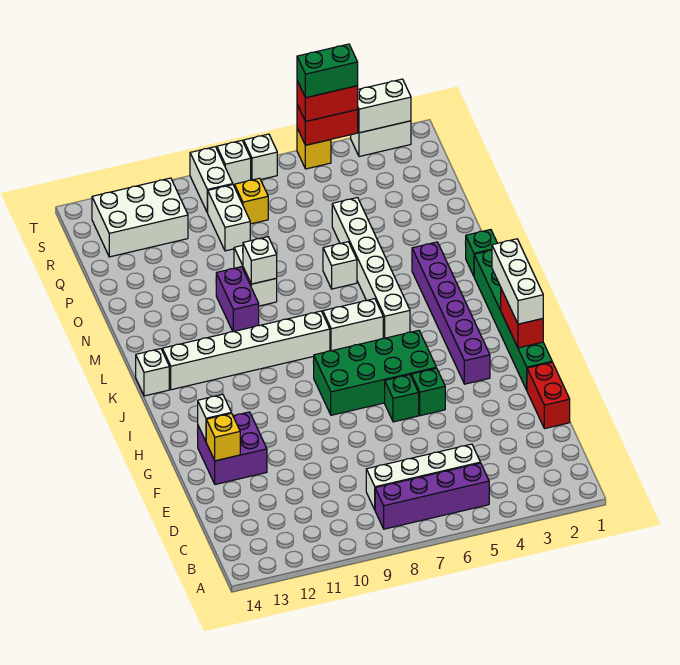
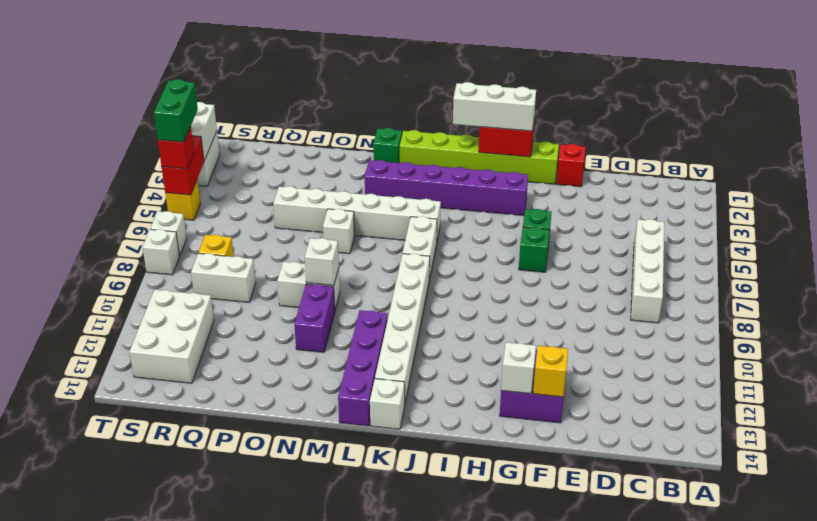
purple brick B5:B8 level 1 -> purple brick L11:L14 level 1
red brick E1:F1 level 1 -> red brick F1 level 1
green brick G1:L1 level 1 -> lime brick G1:L1 level 1
green brick H5:I8 level 1 -> none
purple brick M10:N10 level 1 -> purple brick N10:N11 level 1
white brick S9:T9 level 1 -> none
red brick T4:T5 level 3 -> red brick T5 level 3

